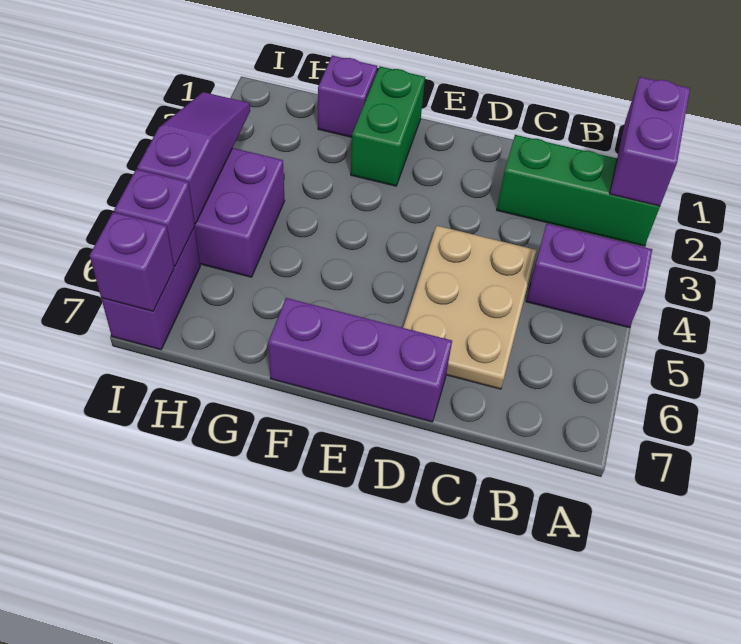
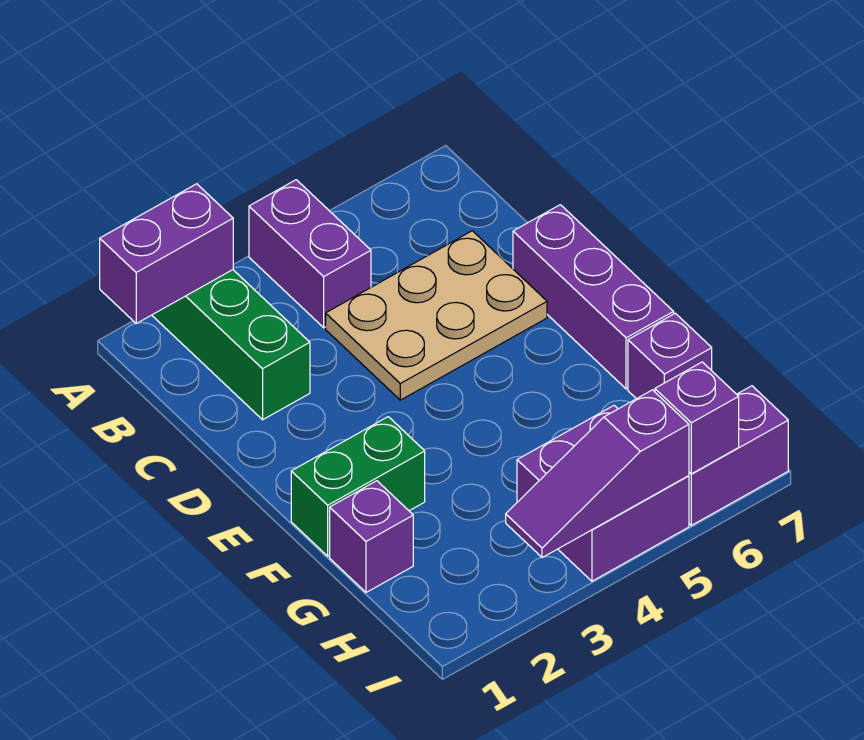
purple brick I7 level 2 -> purple brick G7 level 1

